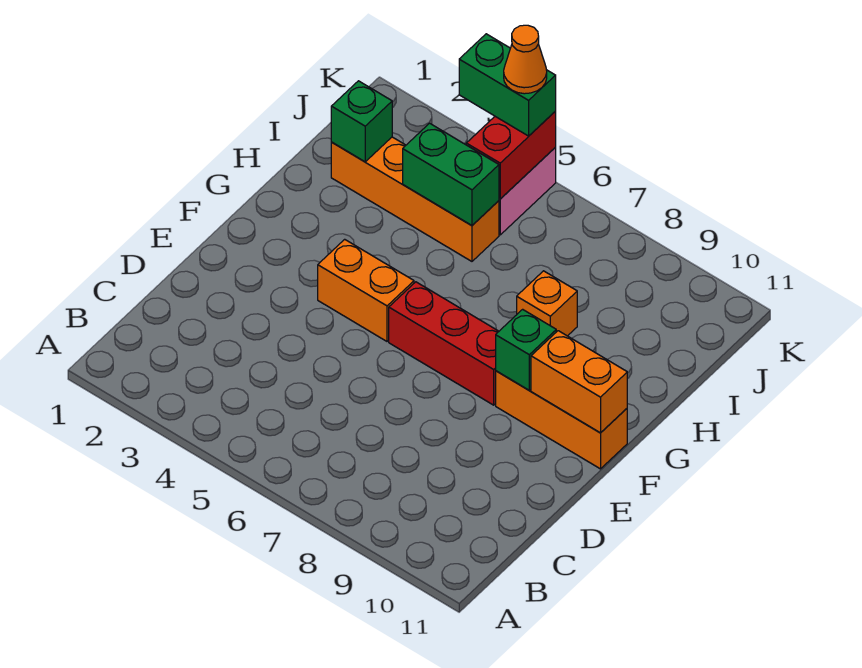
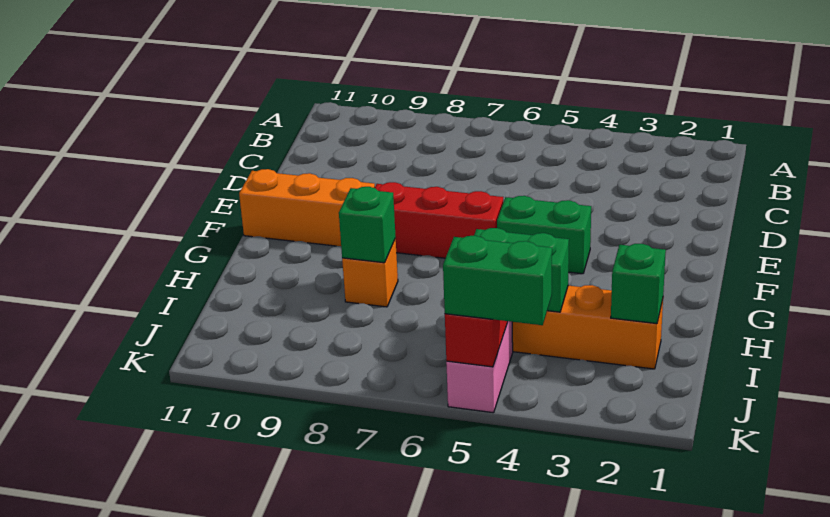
orange brick F4:F5 level 1 -> green brick F4:F5 level 1
green brick F9 level 2 -> green brick H8 level 2
orange brick F10:F11 level 2 -> none
orange cone K5 level 4 -> none

